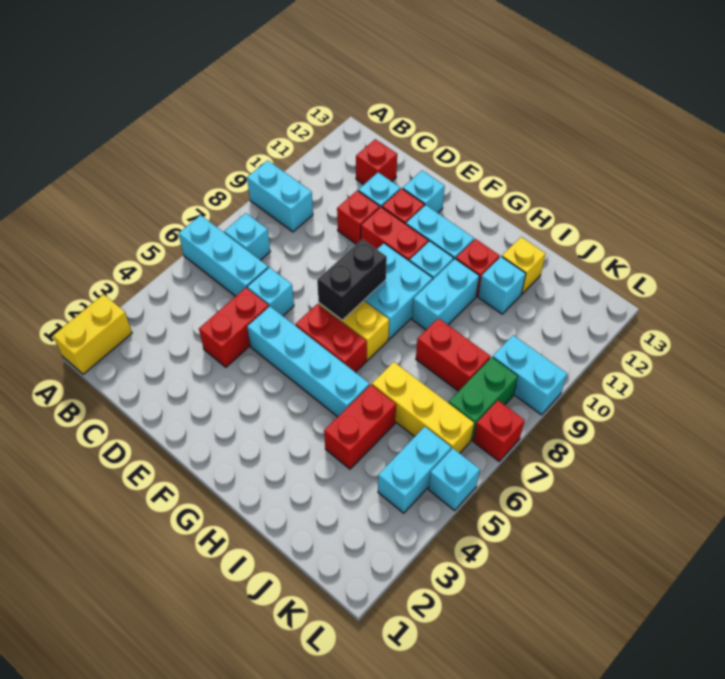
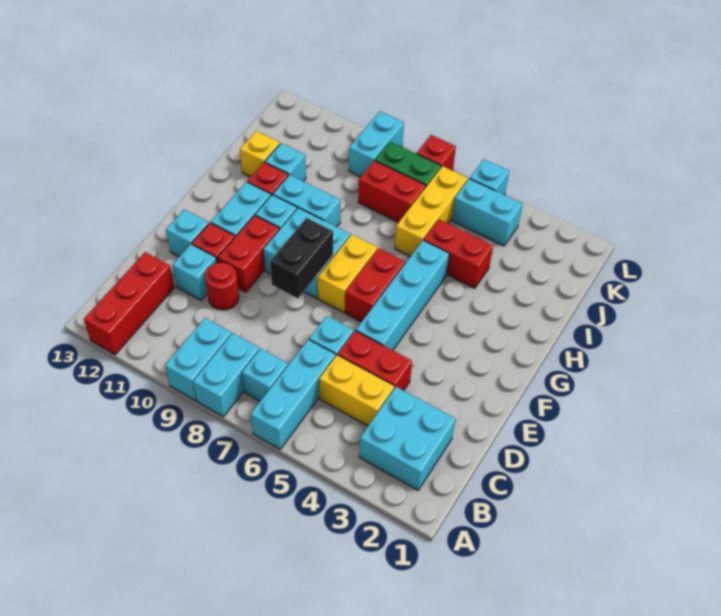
yellow brick A1:A2 level 1 -> yellow brick C4:C5 level 1
none -> cyan brick A8:B8 level 1
none -> cyan brick B2:C3 level 1
red brick C12 level 1 -> red brick A12:C12 level 1
red brick D10 level 1 -> red round brick D10 level 1
black brick F7:F8 level 2 -> black brick E8:F8 level 2
red brick I8:J8 level 1 -> red brick J7:J8 level 1

